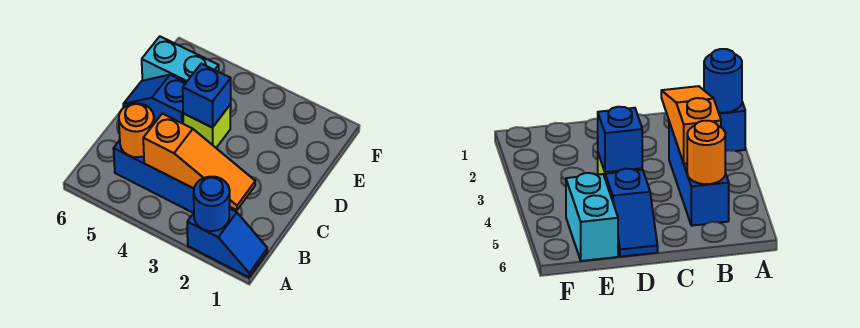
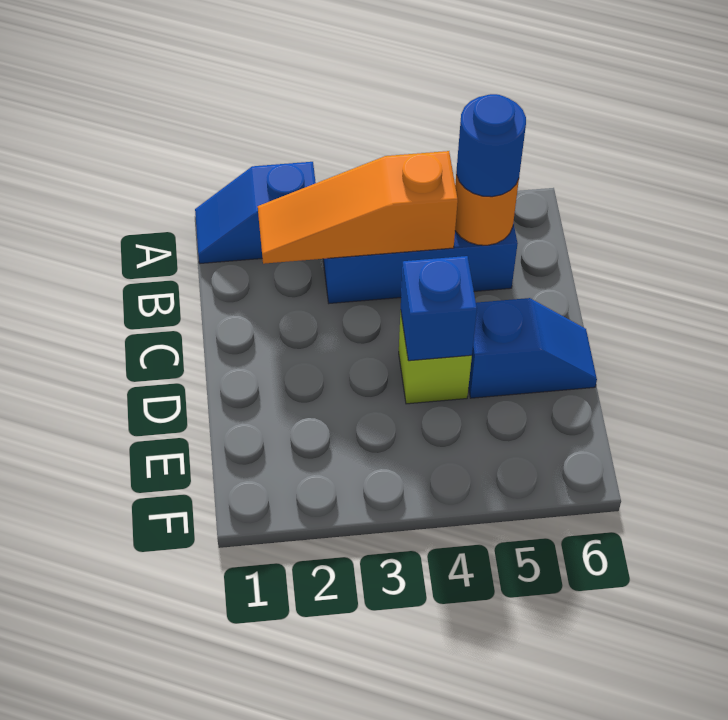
blue round brick A2 level 2 -> blue round brick B5 level 3
cyan brick E5:E6 level 1 -> none

